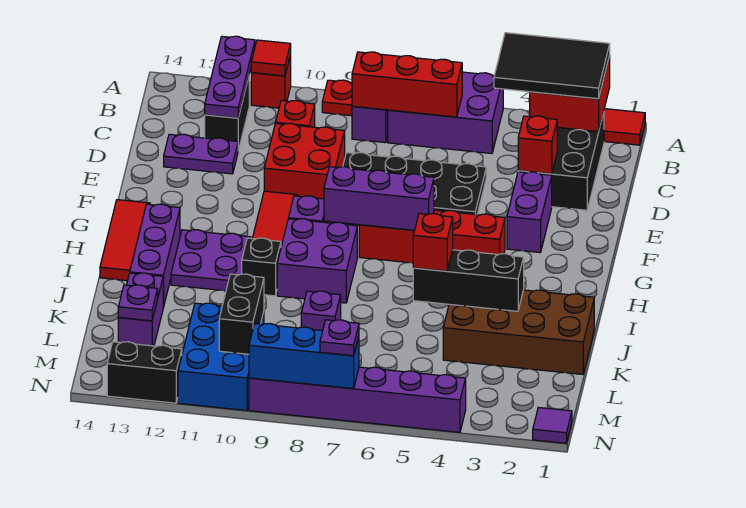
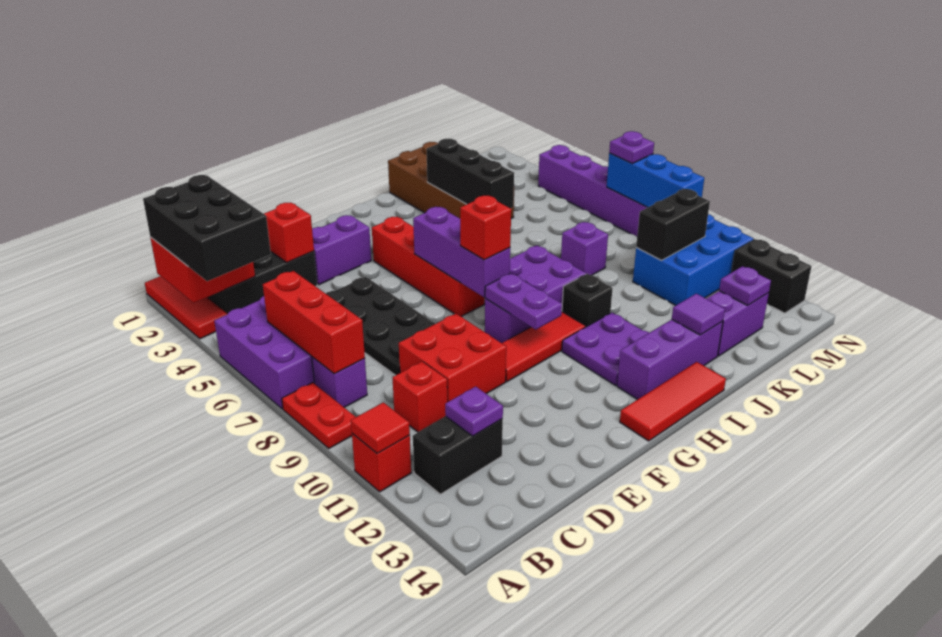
black tile A2:B4 level 3 -> black brick A2:B4 level 3
purple plate A12:C12 level 2 -> purple plate C12 level 2
purple plate D12:D13 level 1 -> purple plate G9:G10 level 2
red brick J5 level 3 -> red brick G8 level 3
purple tile N1 level 1 -> purple tile J13 level 2

